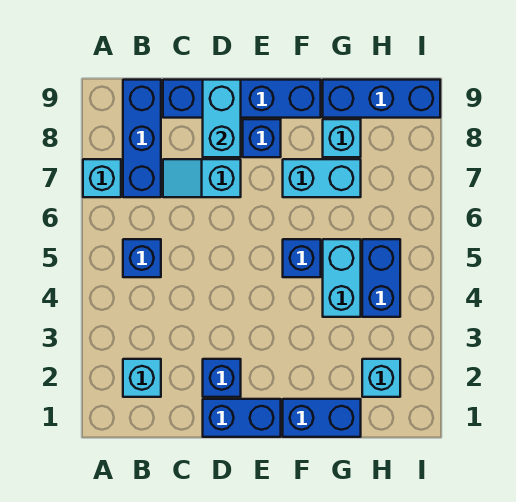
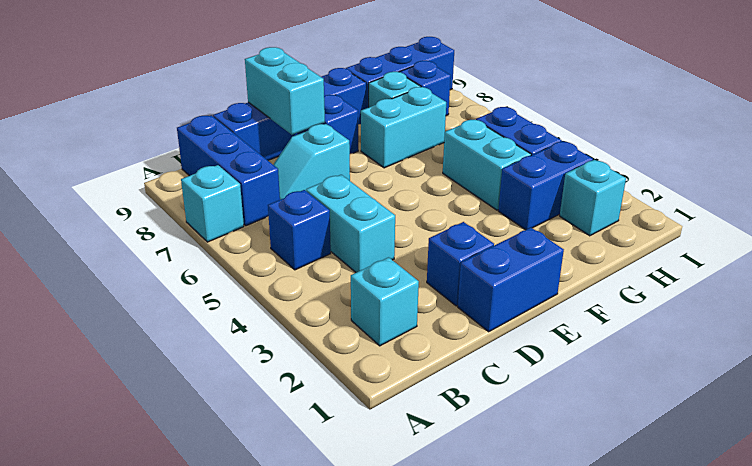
none -> cyan brick C4:C5 level 1
blue brick F1:G1 level 1 -> blue brick G3:H3 level 1
blue brick F5 level 1 -> blue brick H8 level 1

